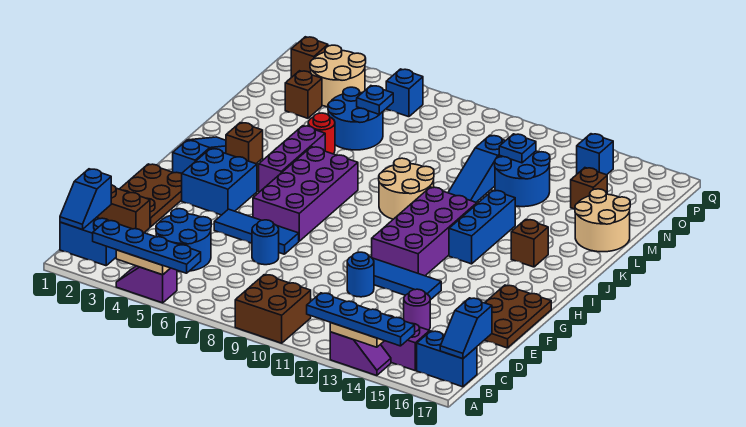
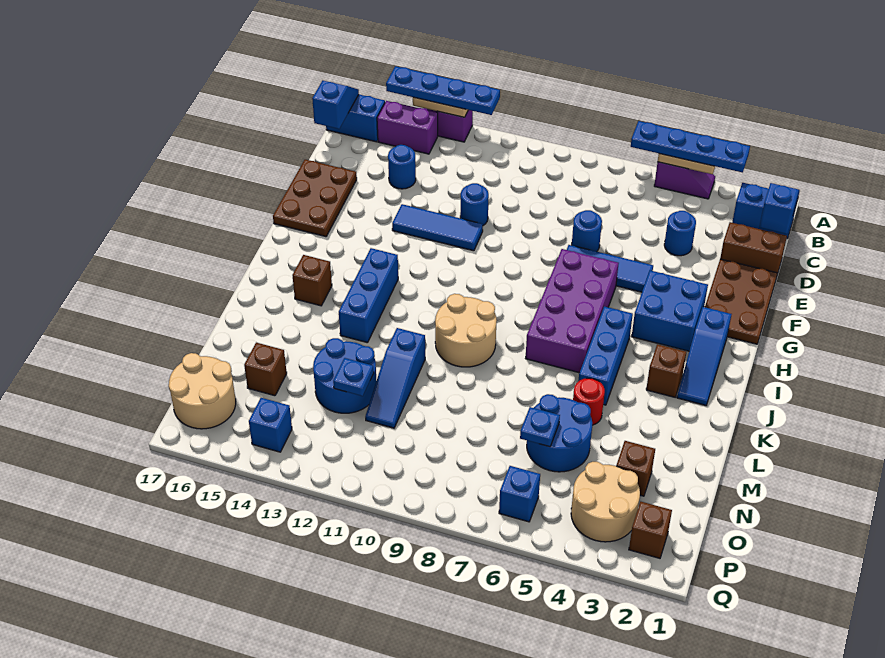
brown brick A9:B10 level 1 -> none
blue round brick C4:D5 level 1 -> blue round brick D4 level 1
purple round brick D14 level 1 -> blue round brick D14 level 1
purple brick G11:J12 level 1 -> none
purple brick I5:K5 level 1 -> blue brick I5:K5 level 1
blue slope L11:N11 level 1 top N -> blue slope L11:N11 level 1 top L
tan round brick L16:M17 level 1 -> tan round brick O16:P17 level 1

